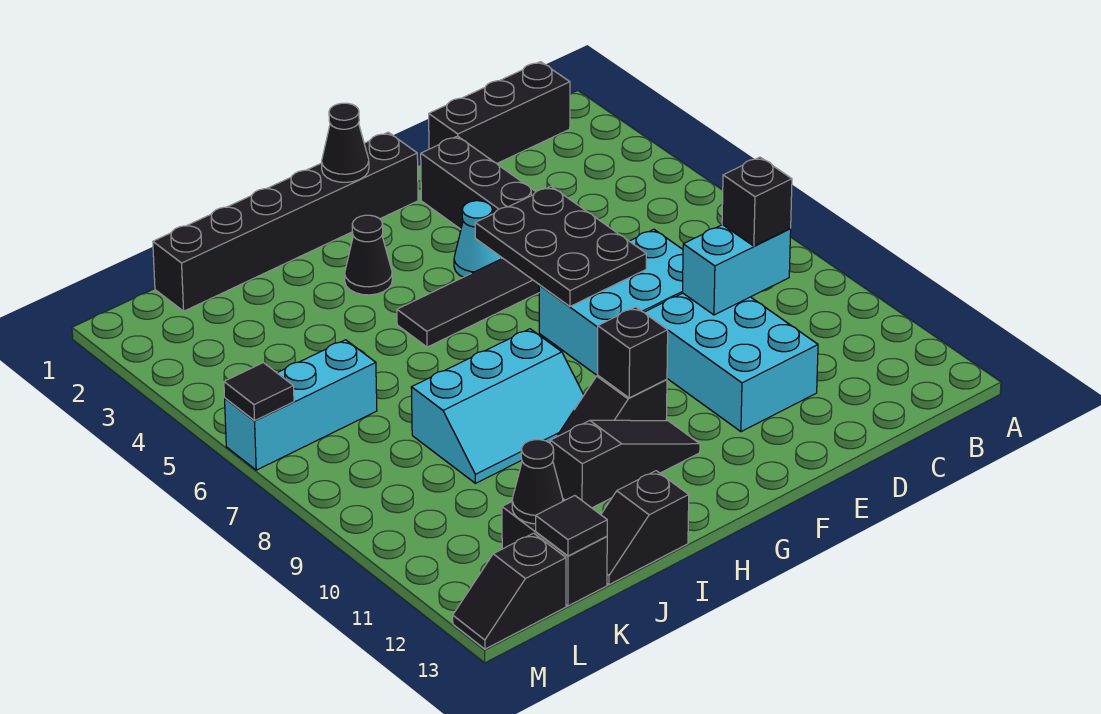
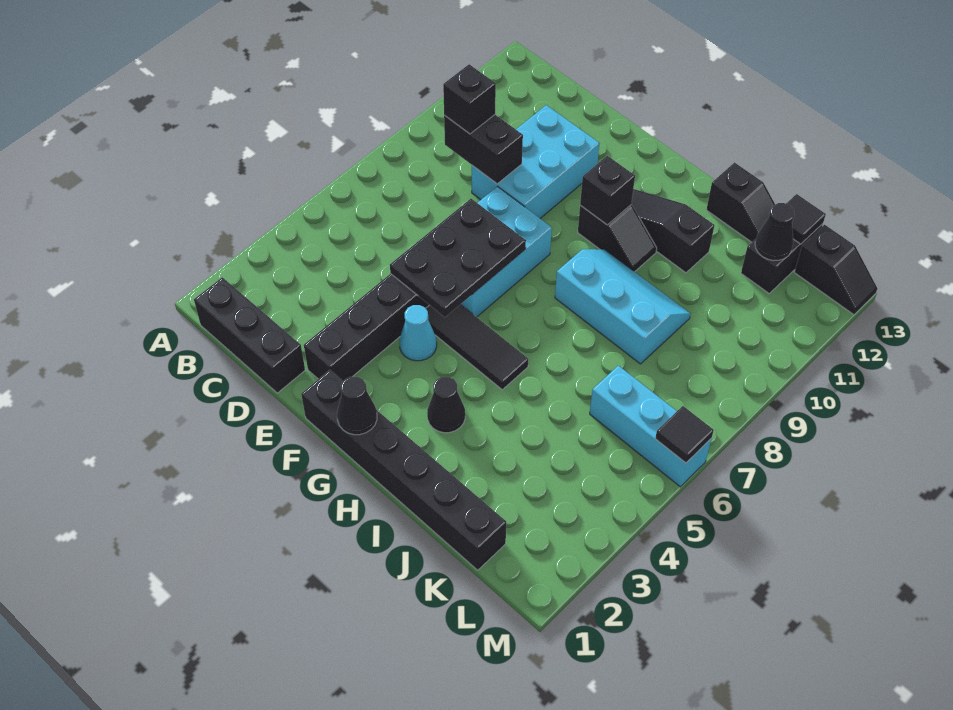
cyan brick C9:D9 level 2 -> black brick C9:D9 level 2
cyan brick D7:F8 level 1 -> cyan brick E6:F8 level 1

